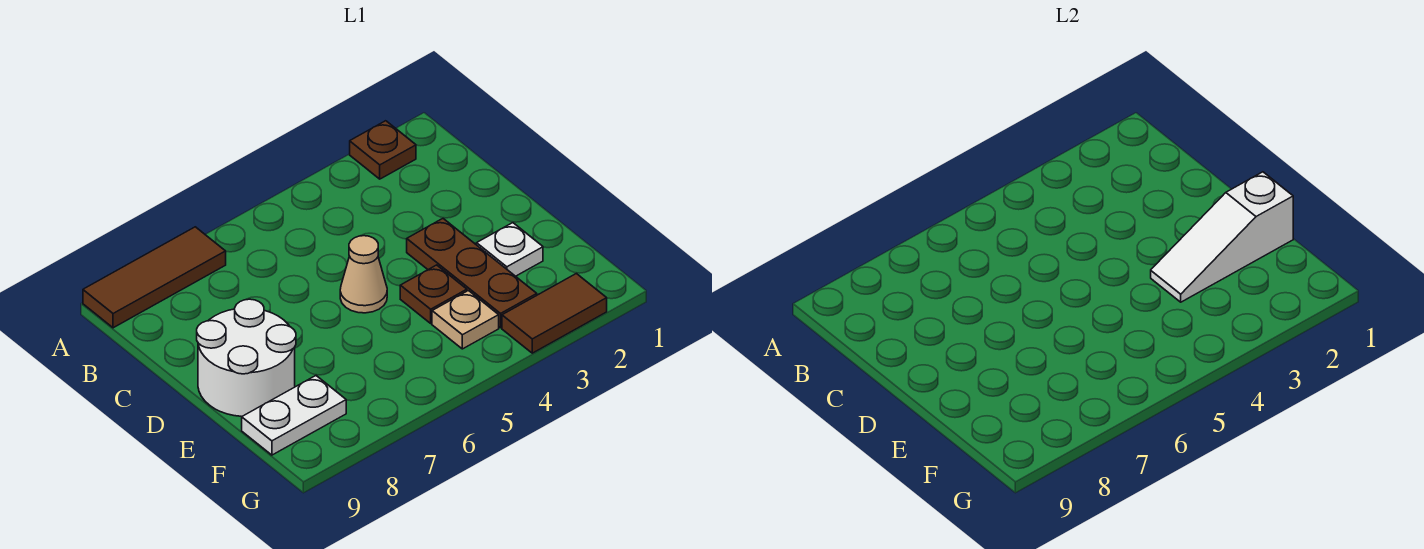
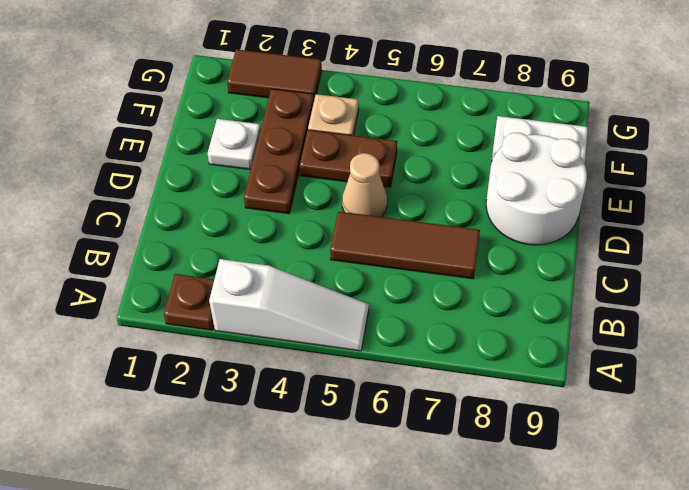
brown tile A7:A9 level 1 -> brown tile C5:C7 level 1
white slope E1:E3 level 2 top 1 -> white slope A3:A5 level 1 top 3
brown plate E4 level 1 -> brown plate E4:E5 level 1

